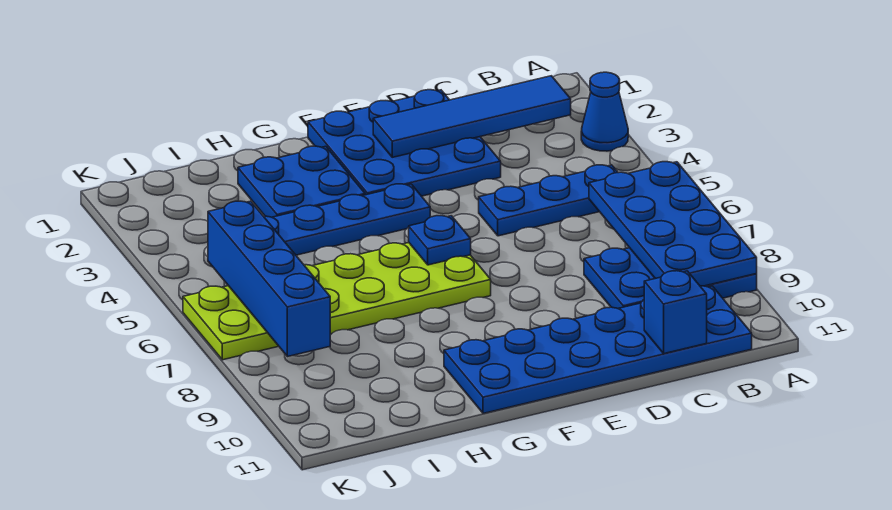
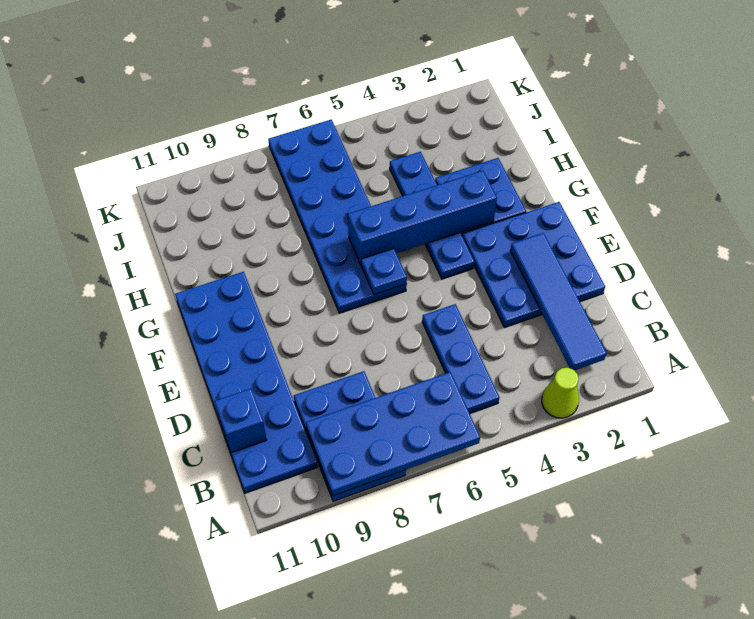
blue cone A3 level 1 -> lime cone A3 level 1
lime plate F6:K7 level 1 -> blue plate F6:K7 level 1
blue brick J5:J8 level 2 -> blue brick G3:G6 level 2

